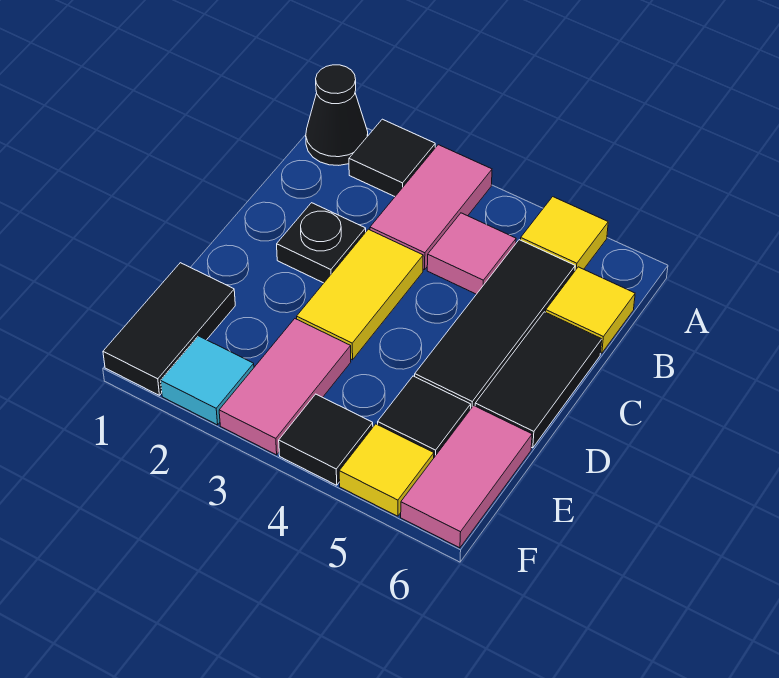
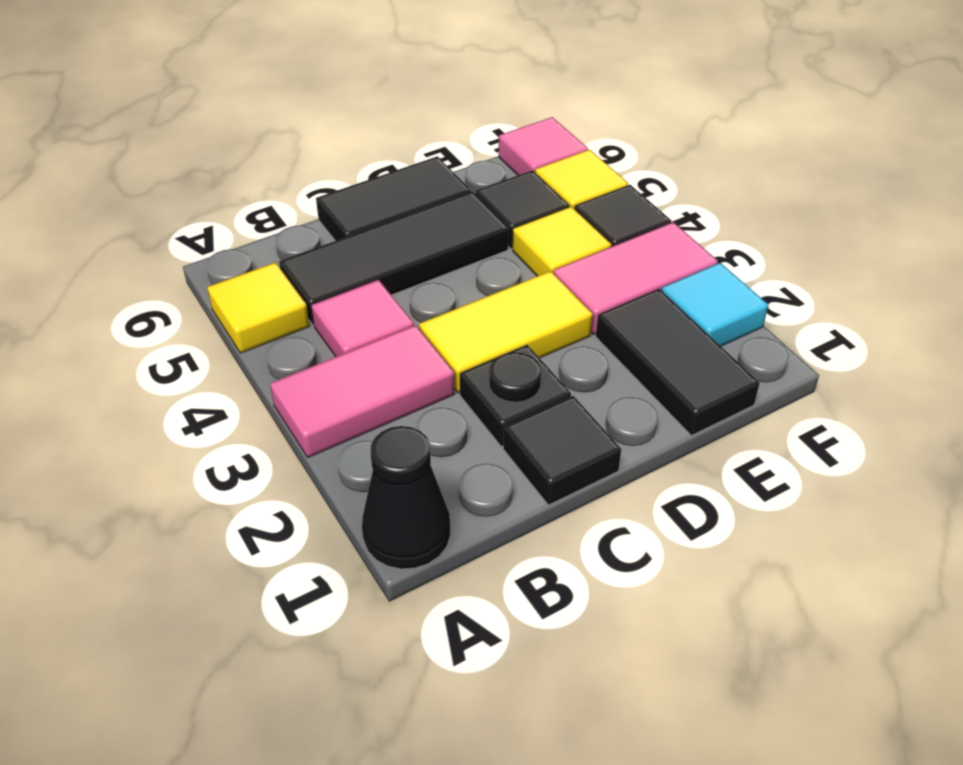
black tile A2 level 1 -> black tile C1 level 1
yellow tile B6 level 1 -> yellow tile E4 level 1
black tile E1:F1 level 1 -> black tile E1:E2 level 1
pink tile E6:F6 level 1 -> pink tile F6 level 1

